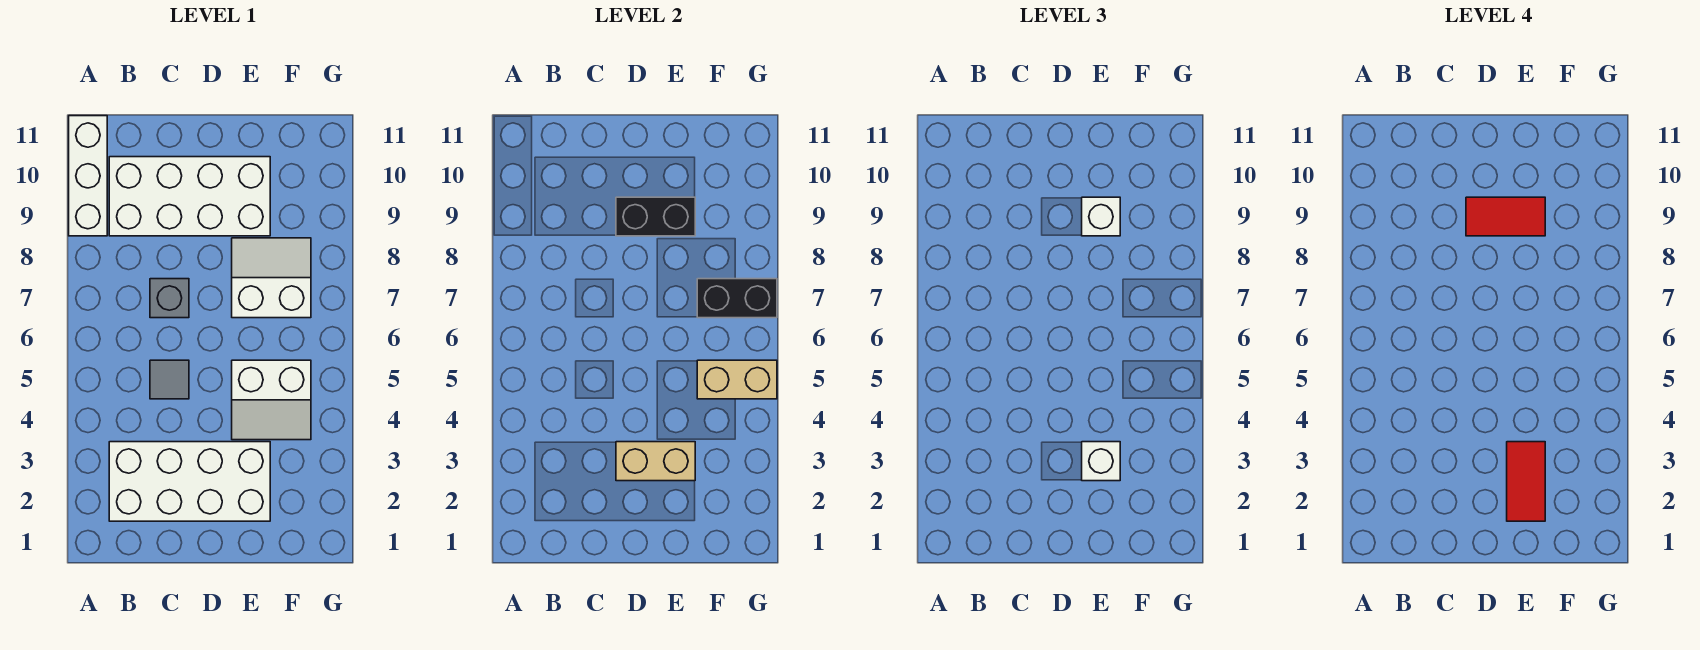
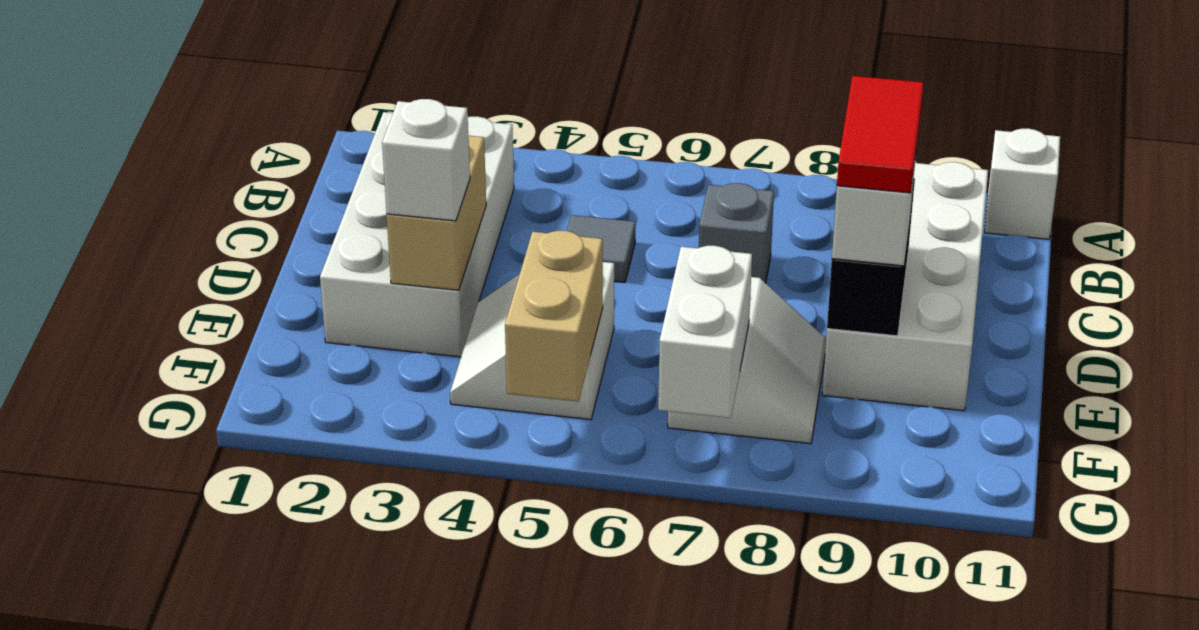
white brick A9:A11 level 1 -> white brick A11 level 1
red tile E2:E3 level 4 -> none
black brick F7:G7 level 2 -> white brick F7:G7 level 2

